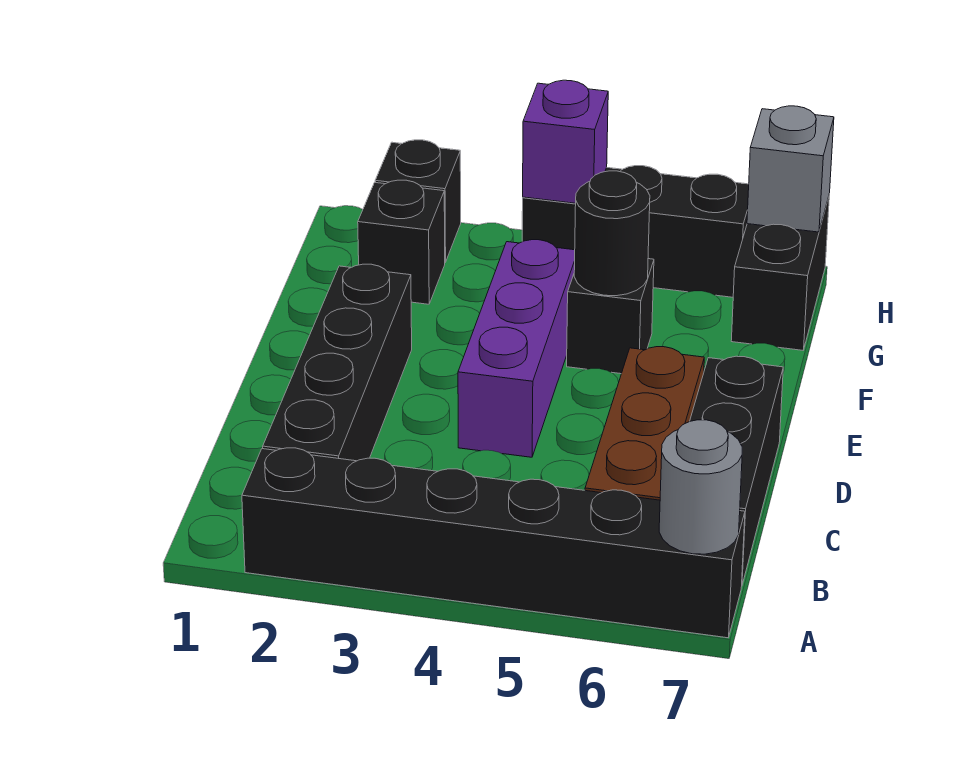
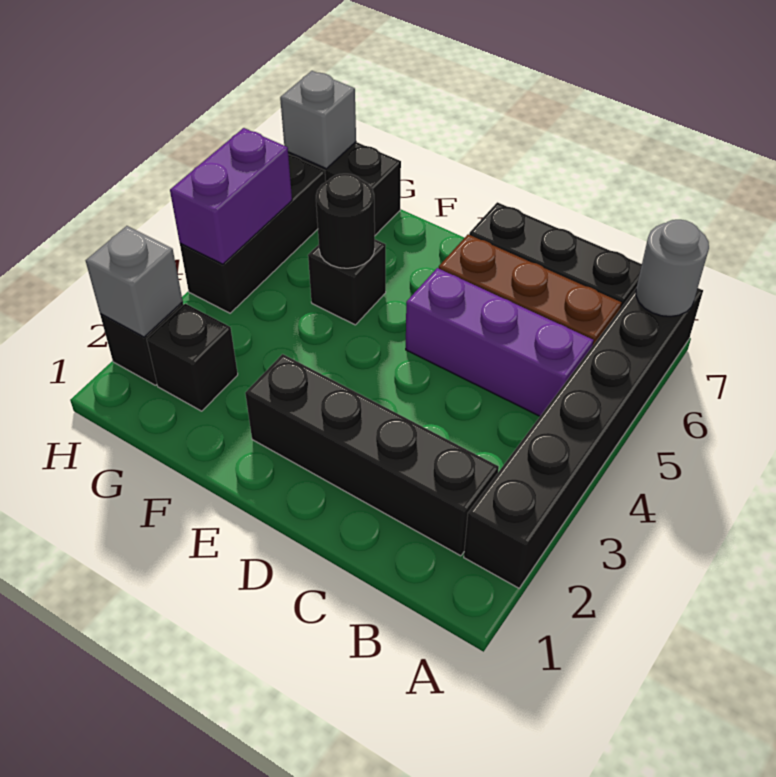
purple brick D4:F4 level 1 -> purple brick B5:D5 level 1
none -> grey brick H2 level 2
purple brick H4 level 2 -> purple brick H4:H5 level 2

